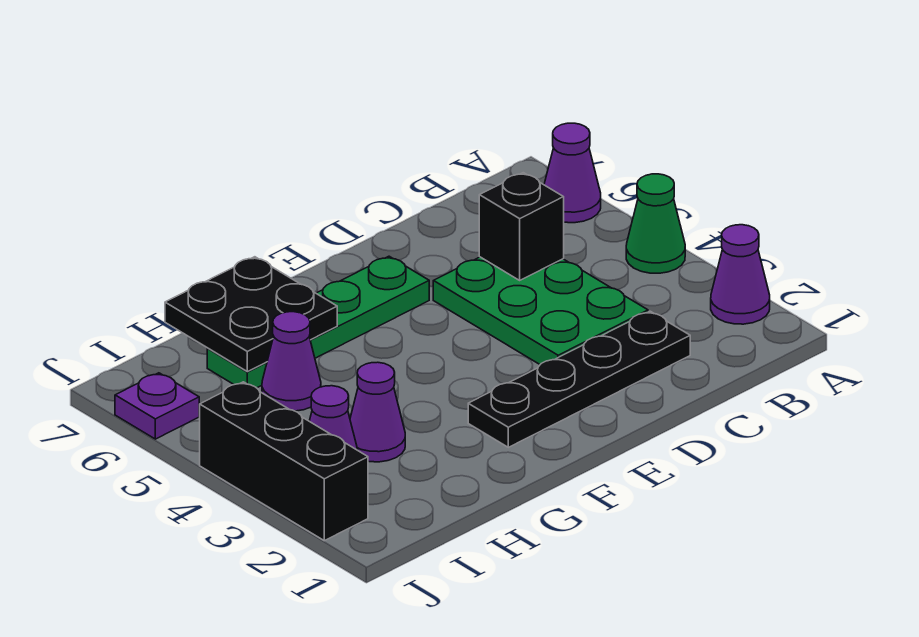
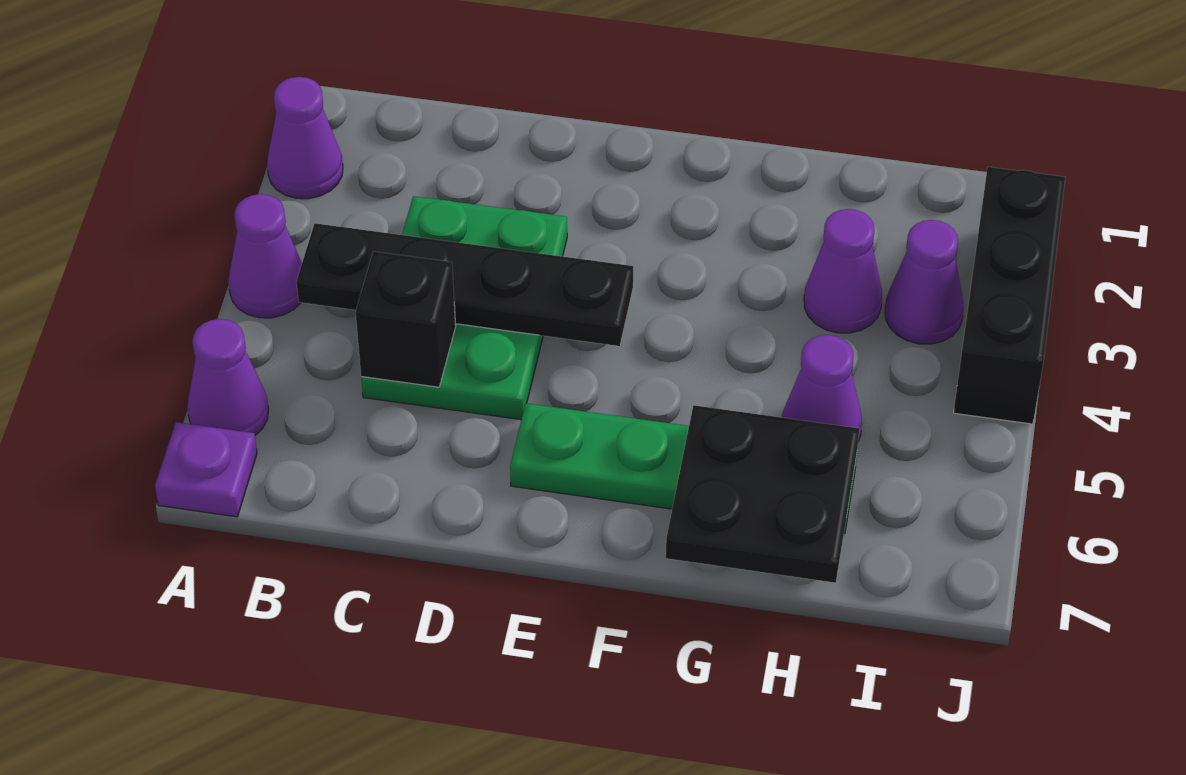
green cone A4 level 1 -> purple cone A4 level 1
black plate C2:F2 level 1 -> black plate B4:E4 level 2
purple plate J6 level 1 -> purple plate A7 level 1

